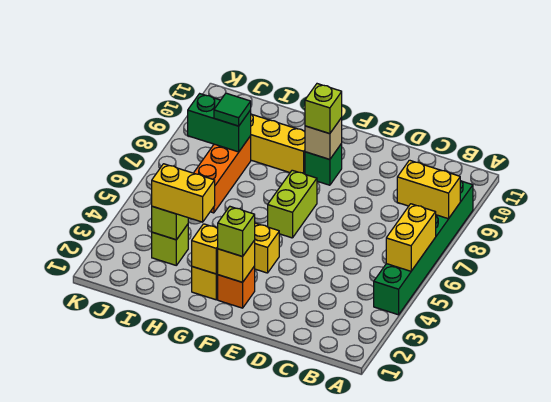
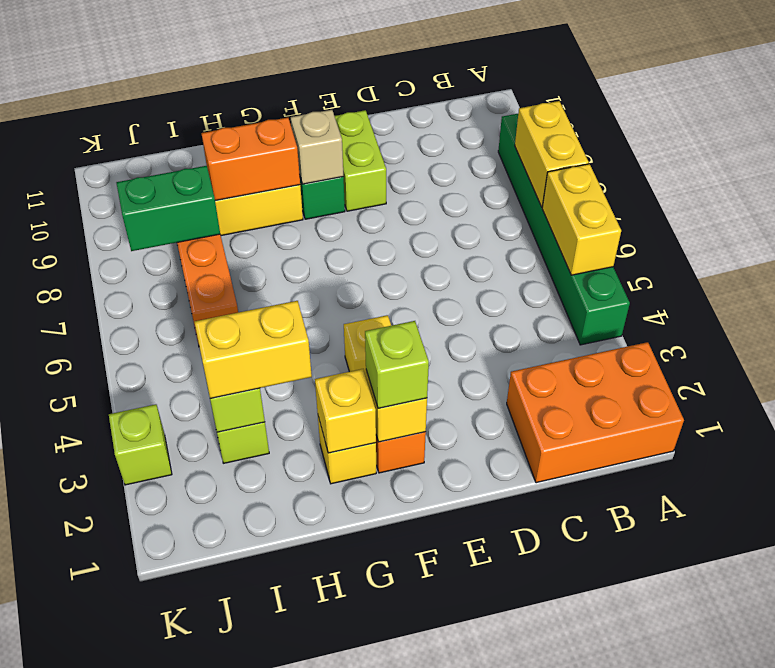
none -> orange brick A1:C2 level 1
yellow brick A8:B8 level 2 -> yellow brick A7:A8 level 2
lime brick F6:F7 level 1 -> lime brick E9:E10 level 1
lime brick F9 level 3 -> lime brick K3 level 1
none -> orange brick G9:H9 level 2
green tile I8 level 3 -> none

